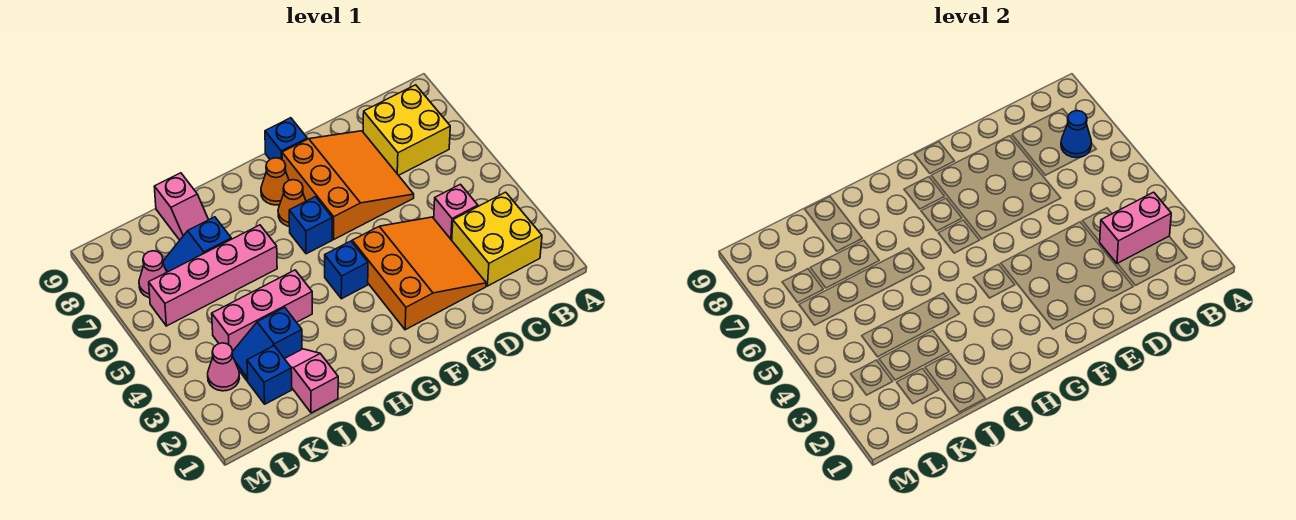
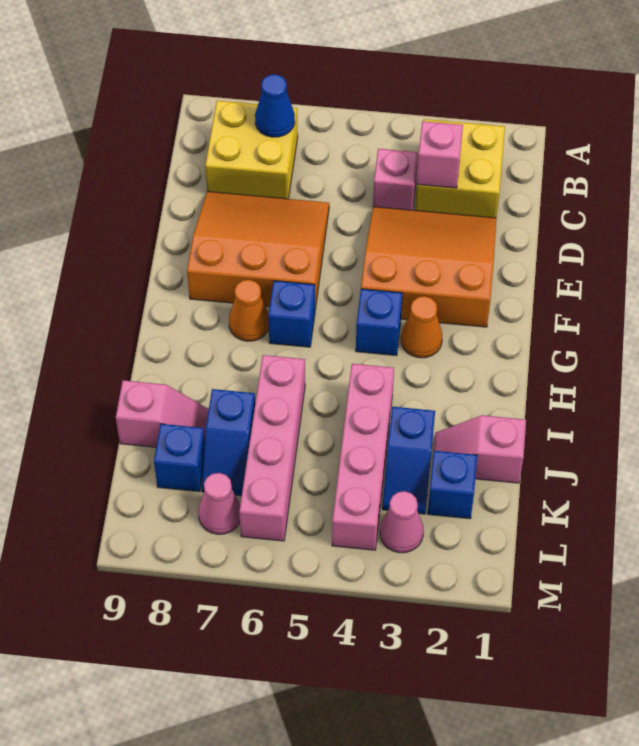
pink brick B3:C3 level 2 -> pink brick C3 level 2
blue brick F9 level 1 -> blue brick K8 level 1
orange cone G8 level 1 -> orange cone G3 level 1
pink brick I4:K4 level 1 -> pink brick I4:L4 level 1

